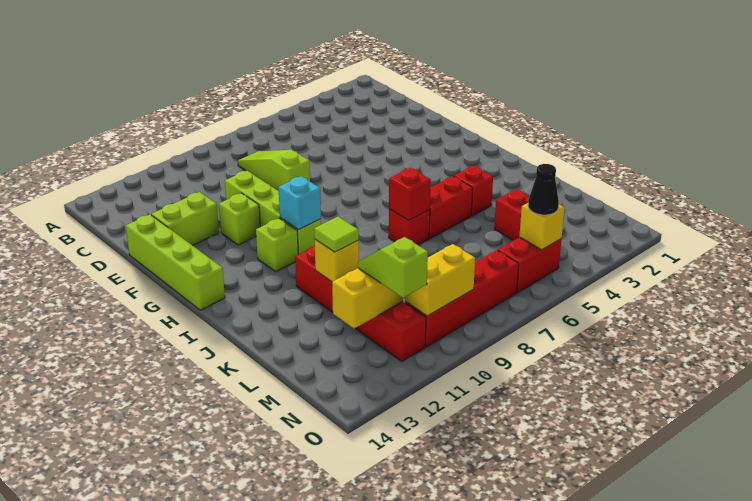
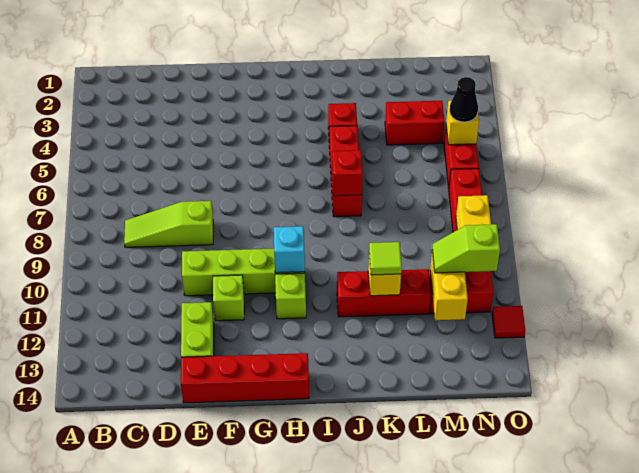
lime brick E14:H14 level 1 -> red brick E14:H14 level 1
none -> red tile O12 level 1

